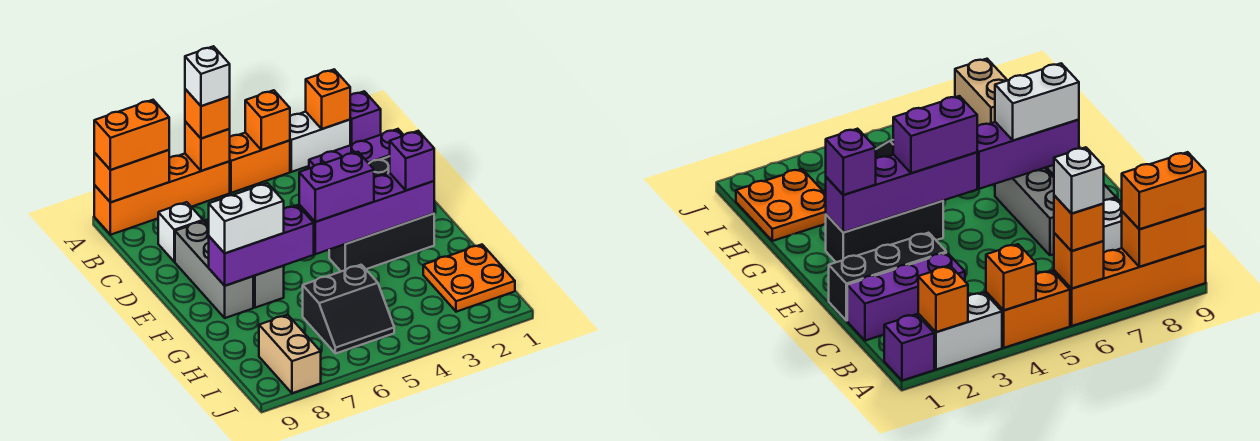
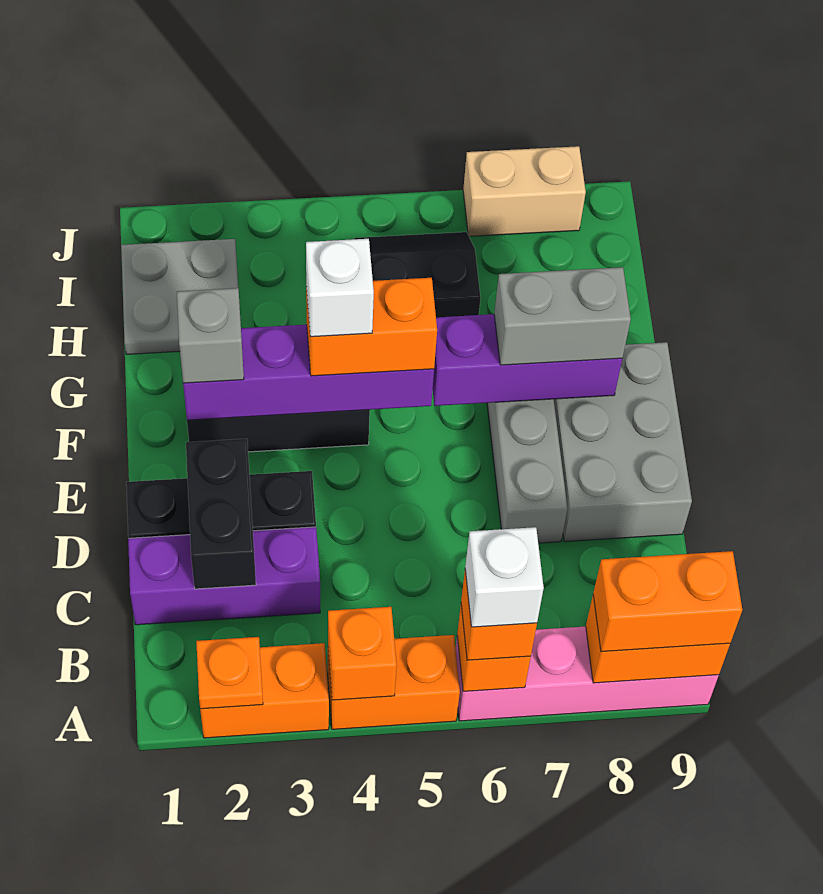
purple brick A1 level 1 -> none
white brick A2:A3 level 1 -> orange brick A2:A3 level 1
orange brick A2 level 2 -> orange plate A2 level 2
orange brick A6:A9 level 1 -> pink brick A6:A9 level 1
none -> black brick C2:D2 level 2
white brick C8 level 1 -> white brick F4 level 4
grey brick D8:F8 level 1 -> grey brick D8:F9 level 1
purple brick F2 level 3 -> grey brick F2 level 3
purple brick F4:F5 level 3 -> orange brick F4:F5 level 3
white brick F7:F8 level 3 -> grey brick F7:F8 level 3
orange plate H1:I2 level 1 -> grey plate H1:I2 level 1
tan brick I8:J8 level 1 -> tan brick J7:J8 level 1

